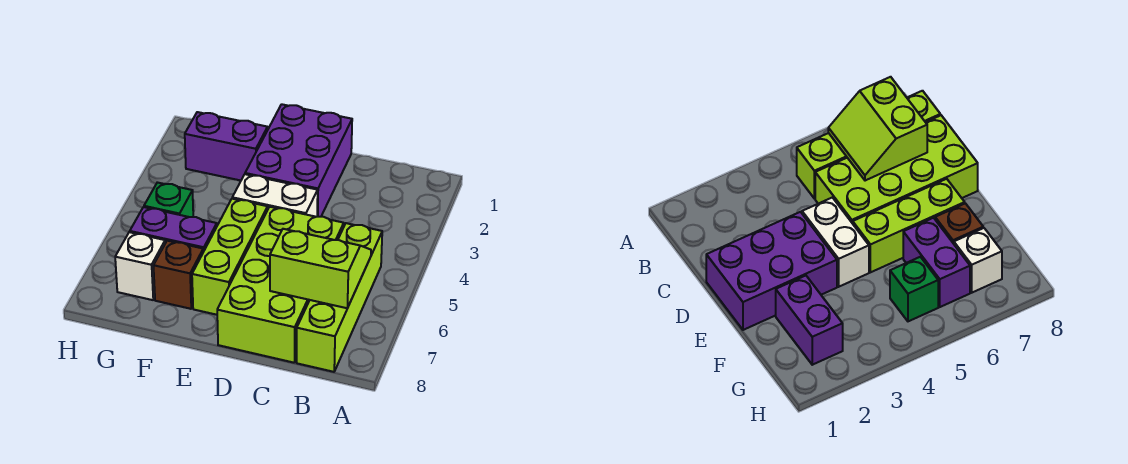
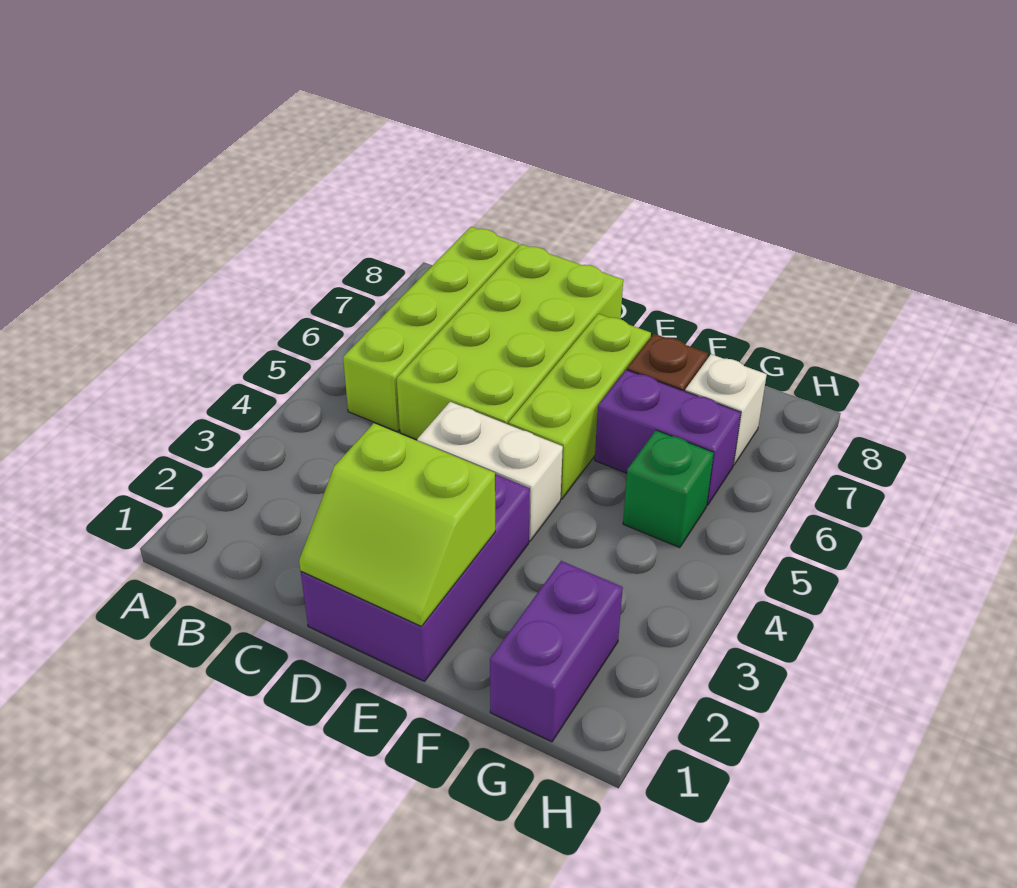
lime slope B6:C7 level 2 top 7 -> lime slope D1:E2 level 2 top 2
purple brick F2:G2 level 1 -> purple brick G1:G2 level 1

